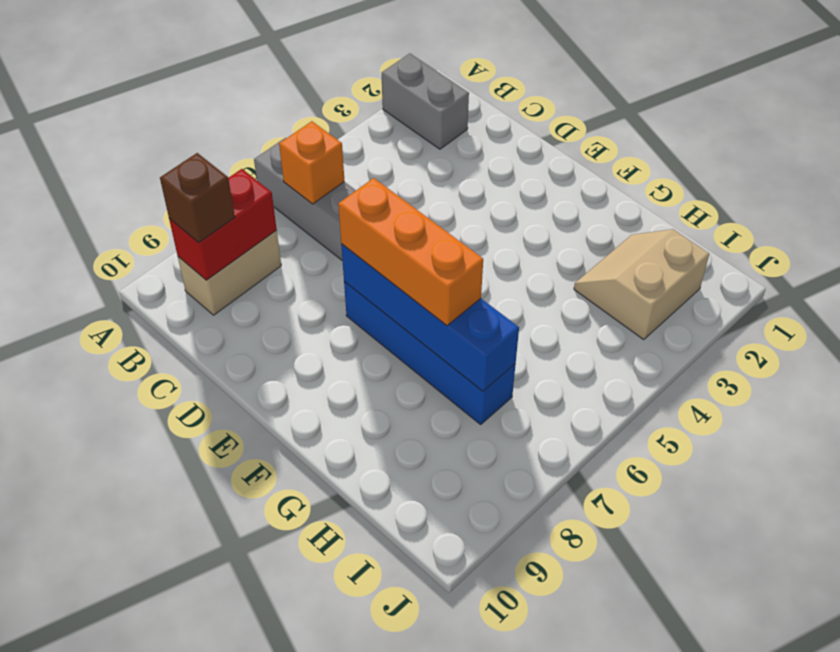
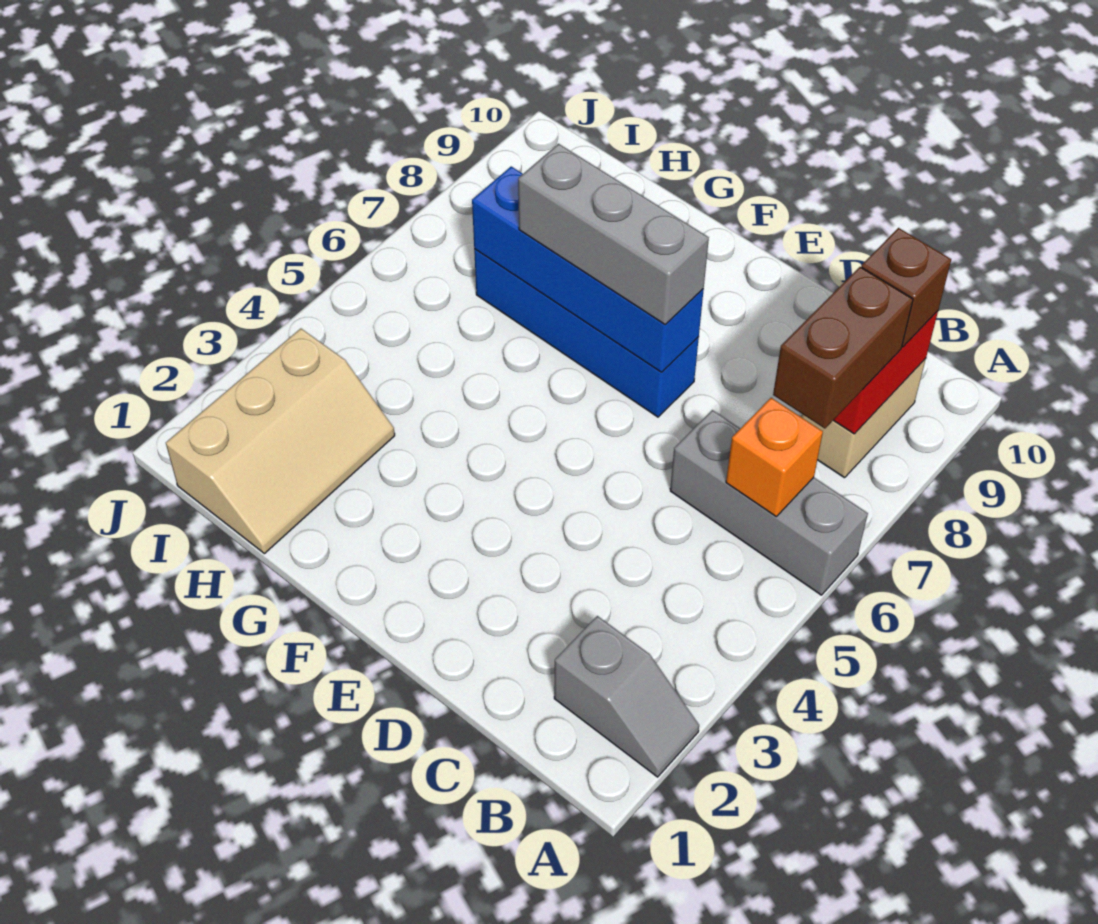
grey brick A2:B2 level 1 -> grey slope A2:B2 level 1 top B
none -> brown brick B7:B8 level 3
orange brick E7:G7 level 3 -> grey brick E7:G7 level 3
tan slope H2:I3 level 1 top I -> tan slope H1:I3 level 1 top I

